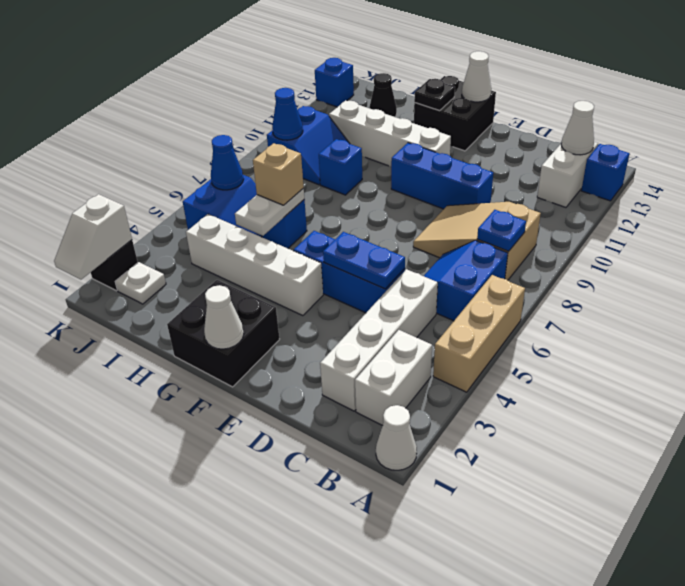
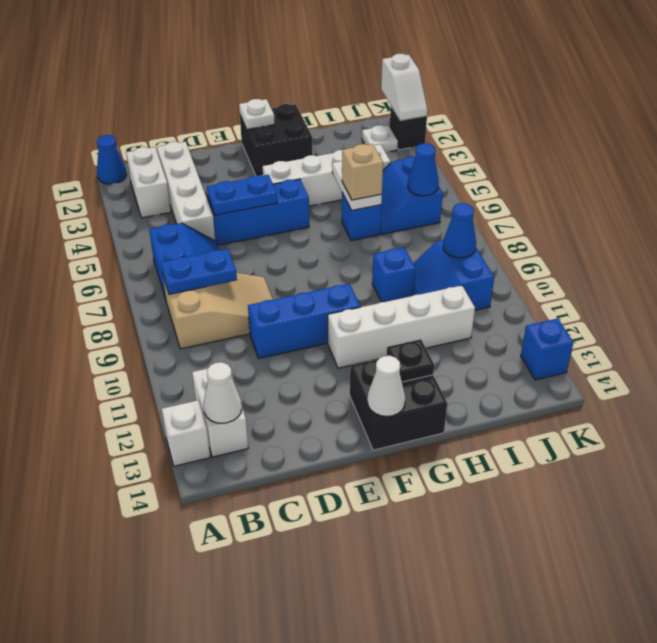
white cone A1 level 1 -> blue cone A1 level 1
tan brick A4:A6 level 1 -> none
blue brick A13 level 1 -> white brick A13 level 1
blue plate B8 level 2 -> blue plate B8:C8 level 2
white cone F1 level 2 -> white plate F1 level 2
black cone I13 level 1 -> none
white slope K1:K2 level 2 top 2 -> white slope K1:K2 level 2 top 1

